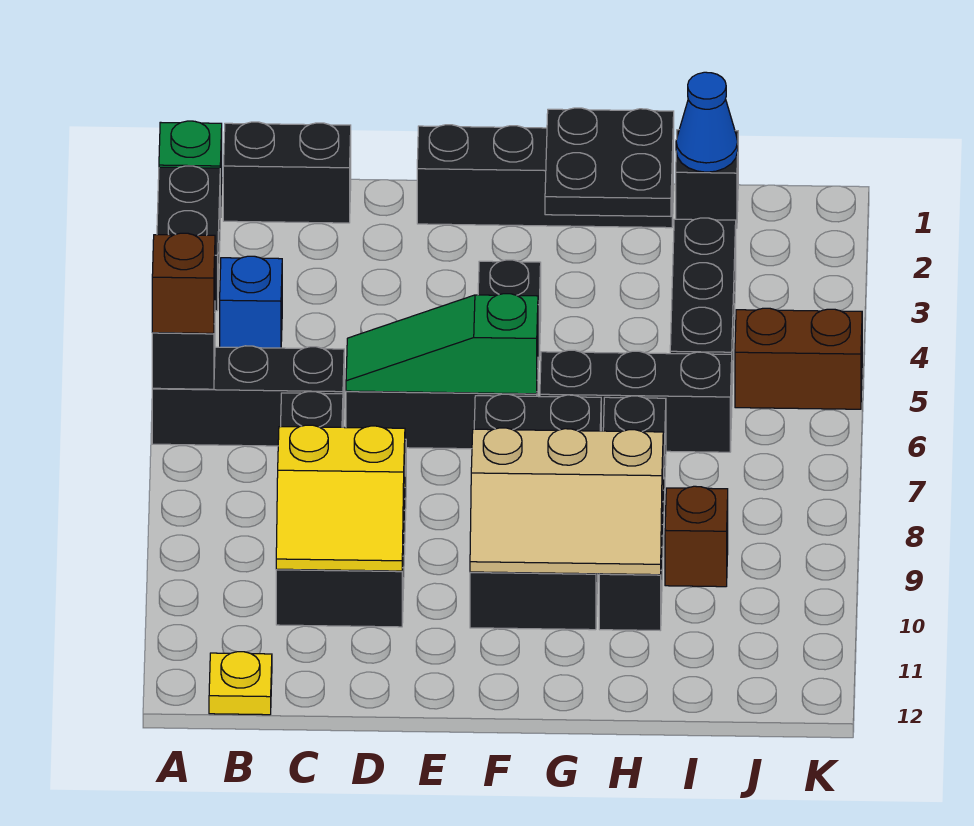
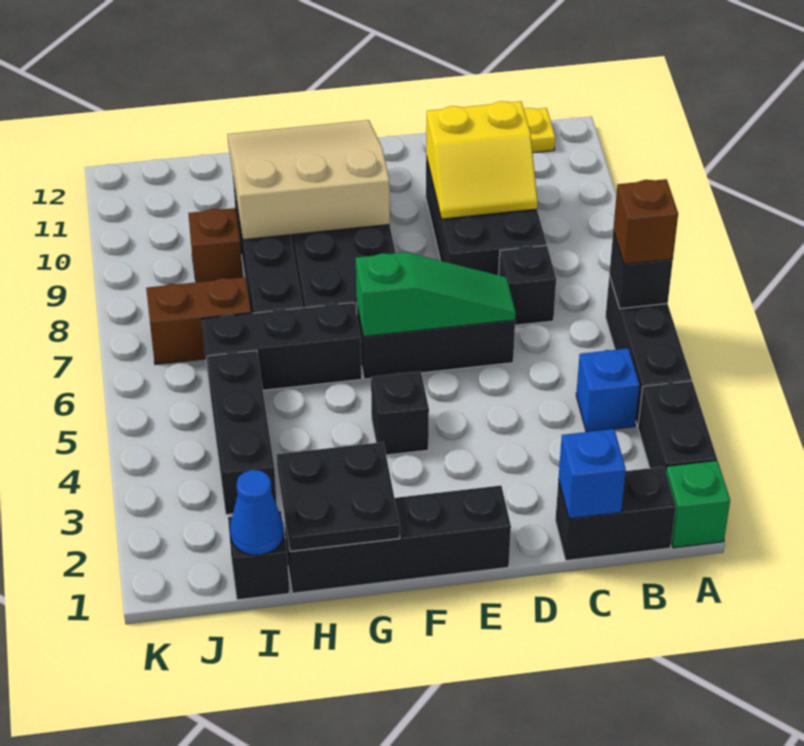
black brick A6:C6 level 1 -> black brick A4:A6 level 1
none -> blue brick C1 level 2
yellow slope C9:D10 level 2 top 9 -> yellow slope C9:D10 level 2 top 10
tan slope F9:H10 level 2 top 9 -> tan slope F9:H11 level 2 top 9
brown brick J5:K5 level 1 -> brown brick I7:J7 level 1

